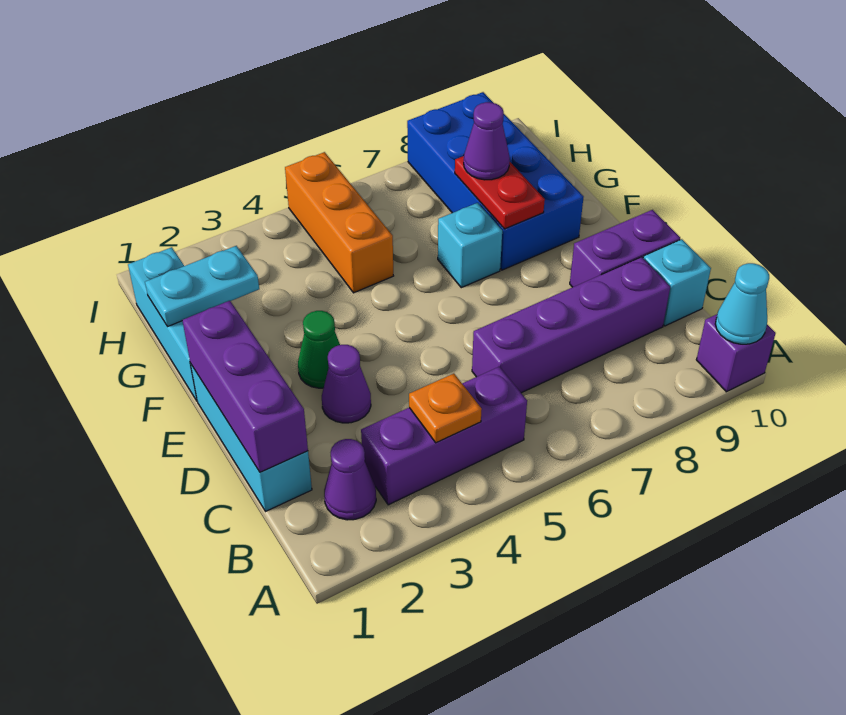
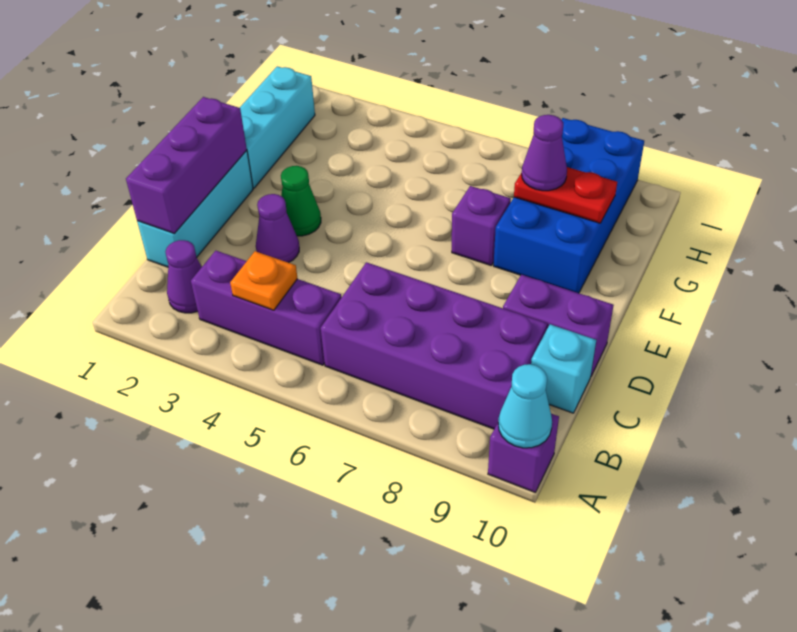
purple brick C6:C9 level 1 -> purple brick B6:C9 level 1
cyan brick F7 level 1 -> purple brick F7 level 1
red plate F8:G8 level 2 -> red plate G8:G9 level 2
cyan plate G1:G2 level 2 -> none
orange brick G5:I5 level 1 -> none

